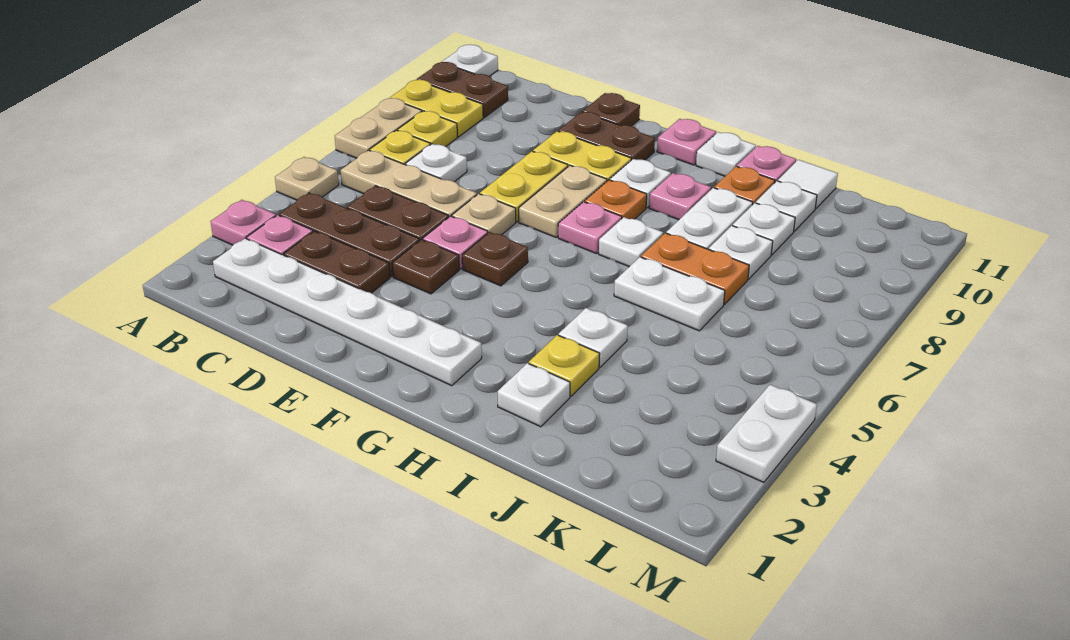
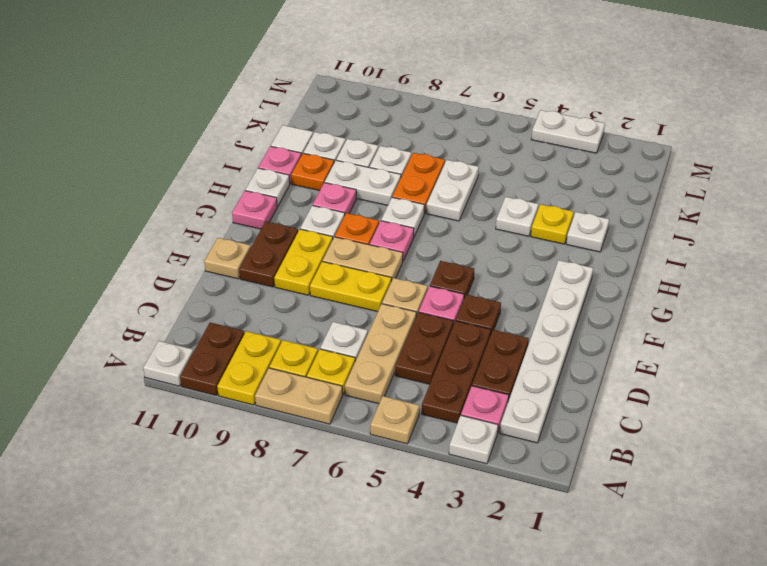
pink plate A3 level 1 -> white plate A3 level 1
brown plate E11 level 1 -> tan plate E11 level 1

